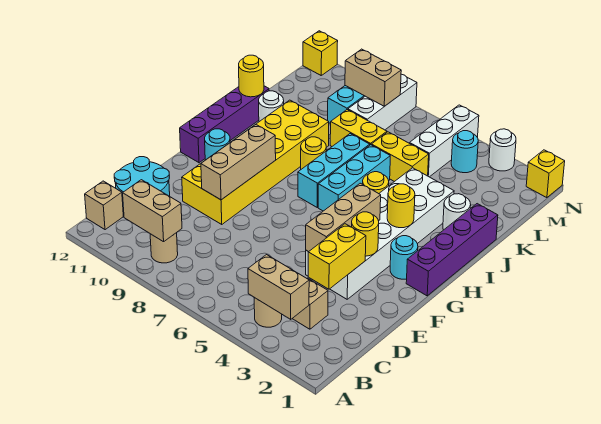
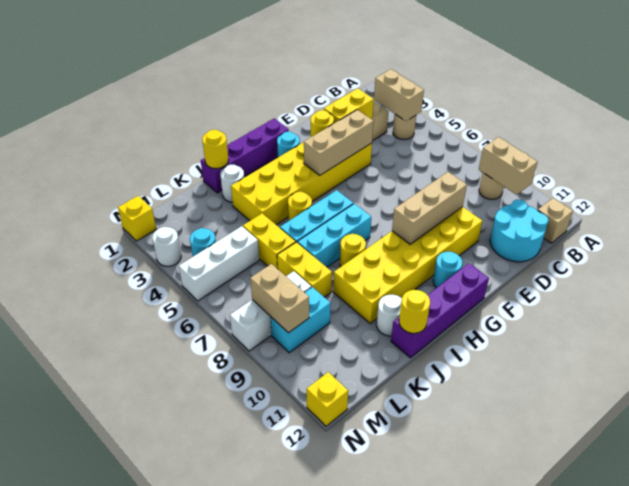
white brick E3:J4 level 1 -> yellow brick E3:J4 level 1
yellow round brick H3 level 2 -> yellow round brick J1 level 2

